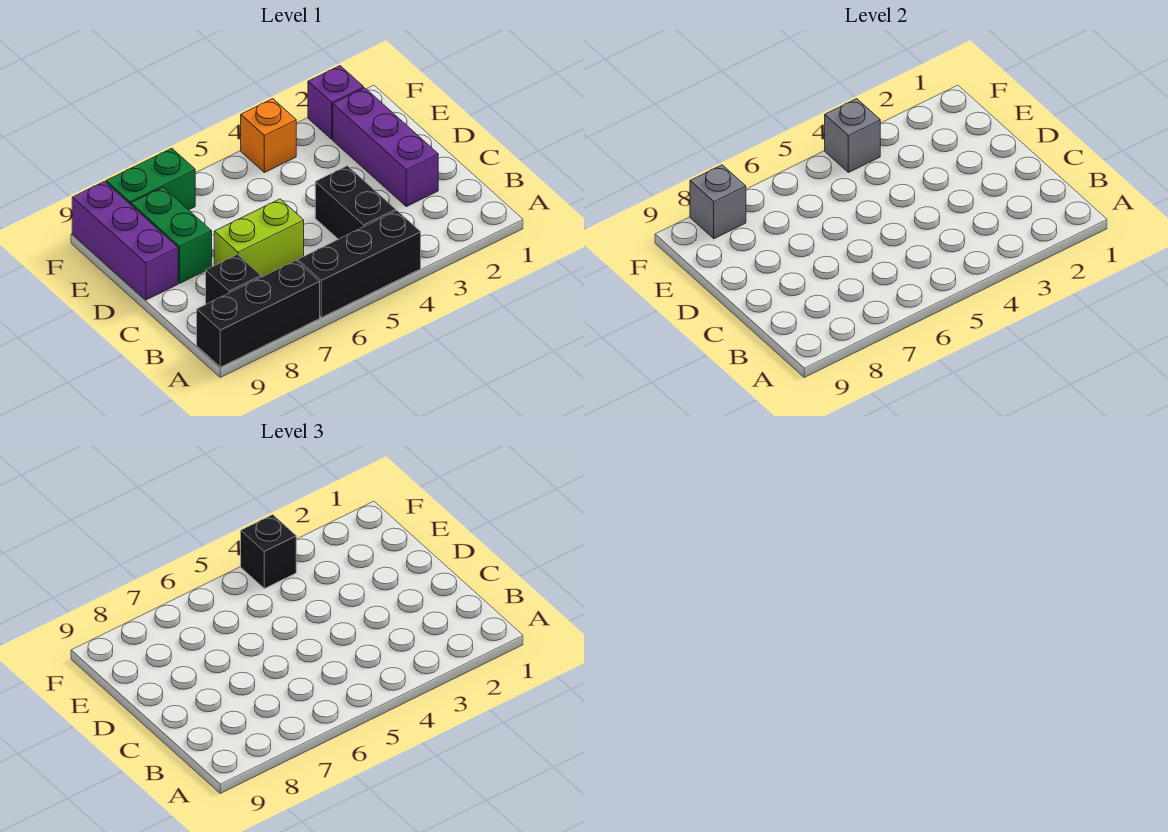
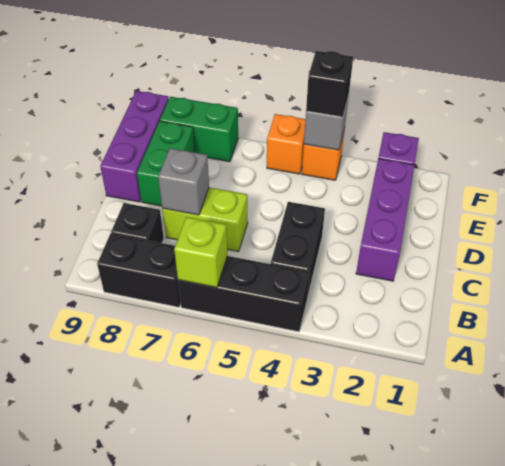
none -> lime brick A6 level 2
black brick A7:A9 level 1 -> black brick A7:A8 level 1
none -> orange brick F5 level 1
grey brick F8 level 2 -> grey brick C7 level 2

